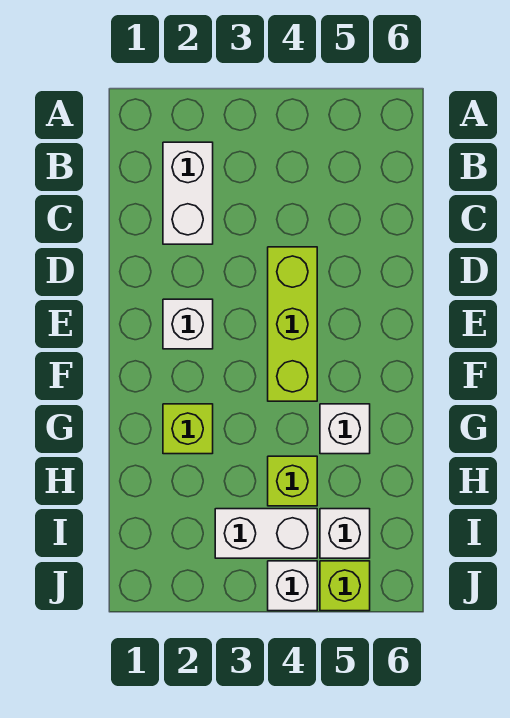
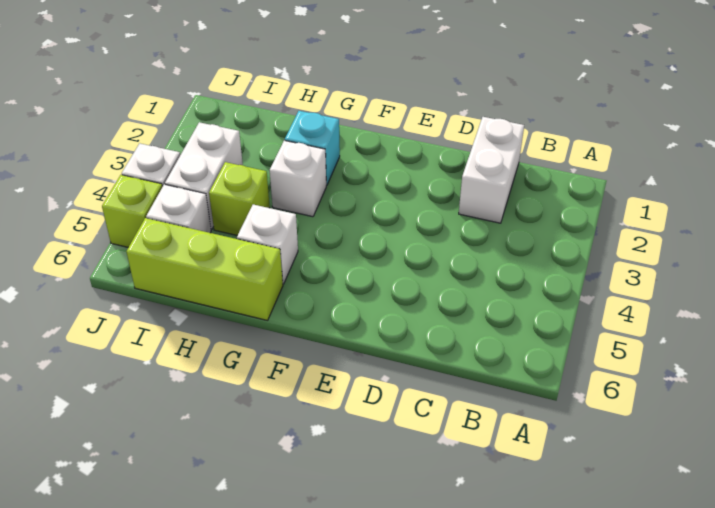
white brick B2:C2 level 1 -> white brick C1:C2 level 1
lime brick D4:F4 level 1 -> lime brick G6:I6 level 1
white brick E2 level 1 -> white brick G3 level 1
lime brick G2 level 1 -> cyan brick G2 level 1

